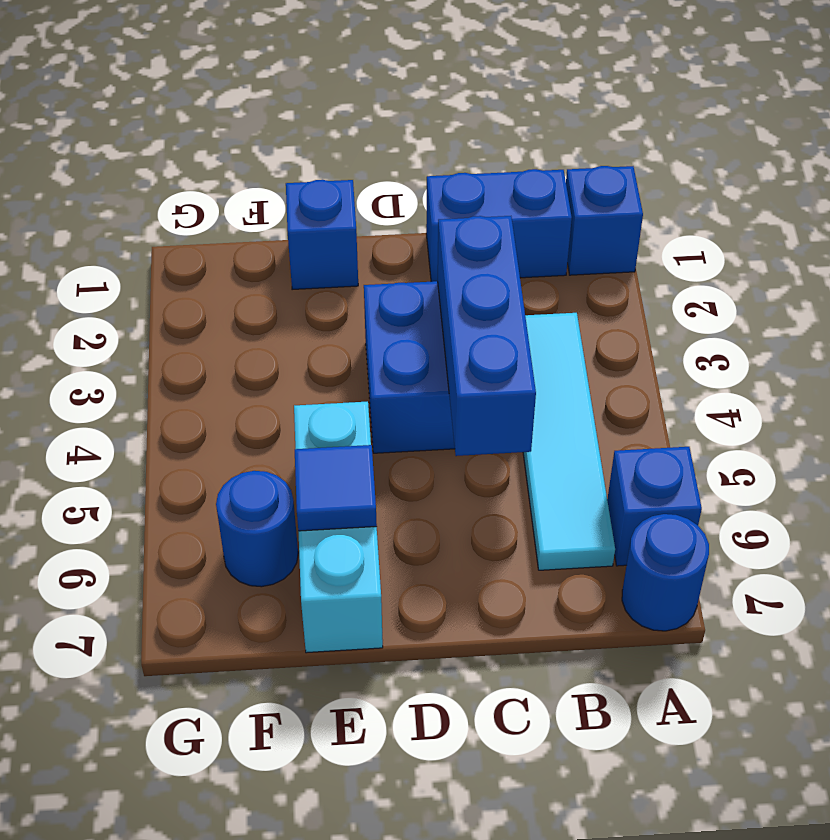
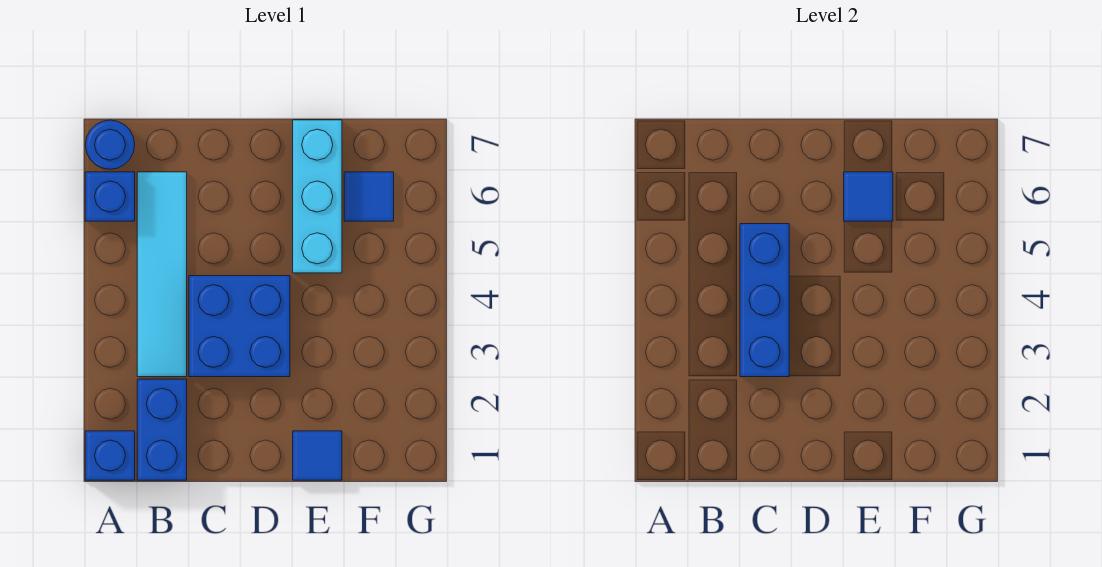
blue brick B1:C1 level 1 -> blue brick B1:B2 level 1
blue brick E1 level 1 -> blue tile E1 level 1
blue round brick F6 level 1 -> blue tile F6 level 1

